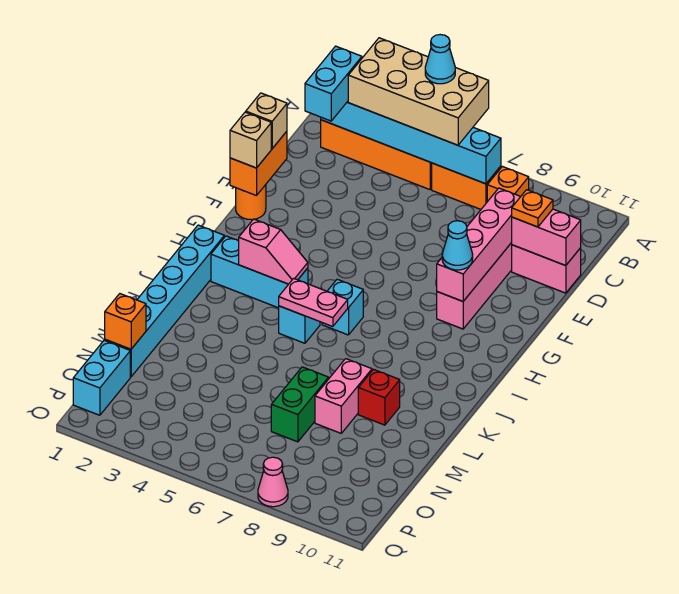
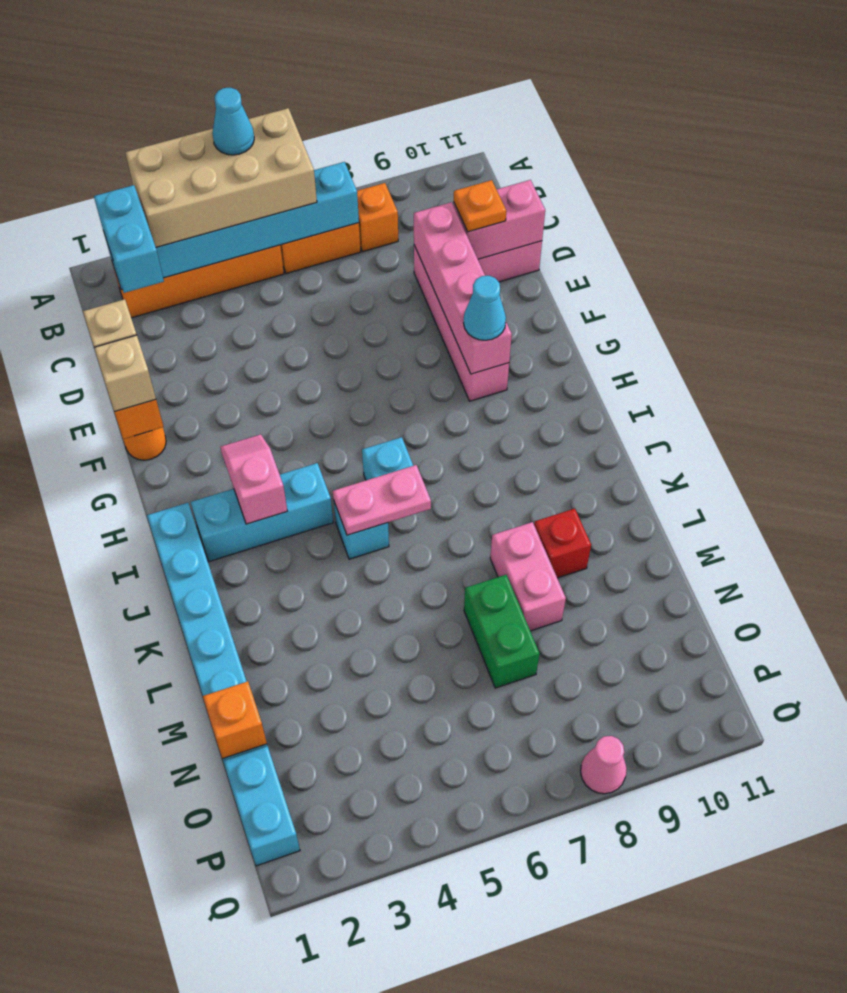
pink slope I3:I4 level 2 top 3 -> pink slope H3:I3 level 2 top I

